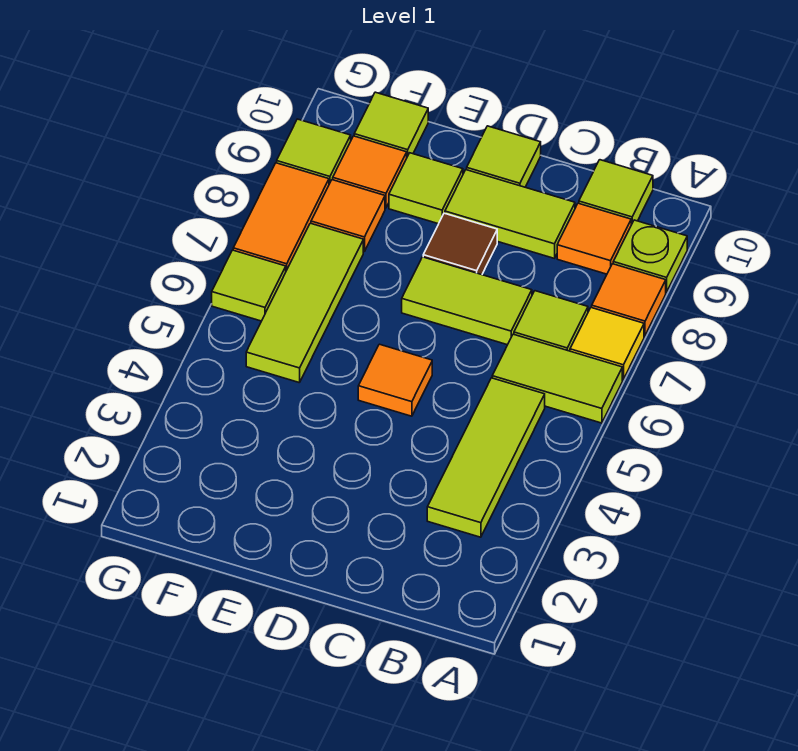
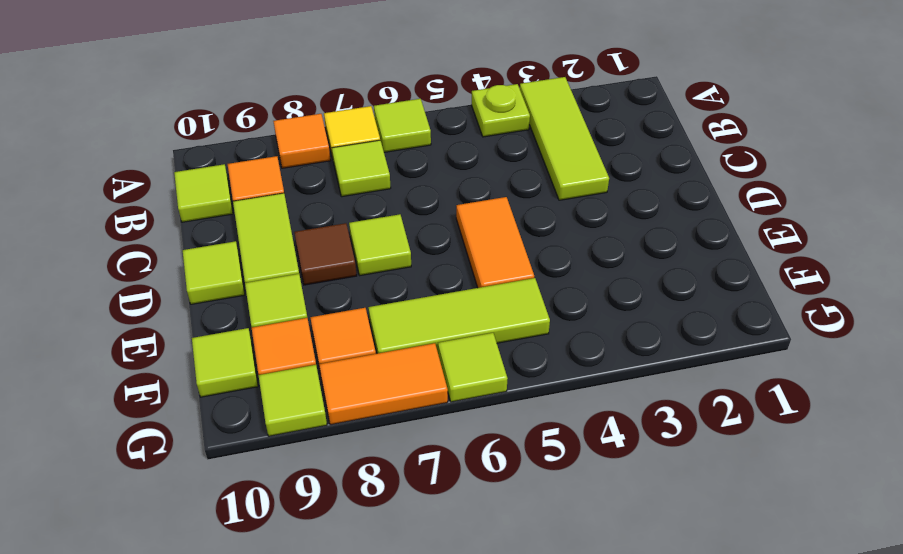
lime tile A6:B6 level 1 -> lime tile A6 level 1
lime plate A9 level 1 -> lime plate A4 level 1
lime tile B3:B5 level 1 -> lime tile A3:C3 level 1
lime tile C7:D7 level 1 -> lime tile D7 level 1
orange tile D5 level 1 -> orange tile D5:E5 level 1

